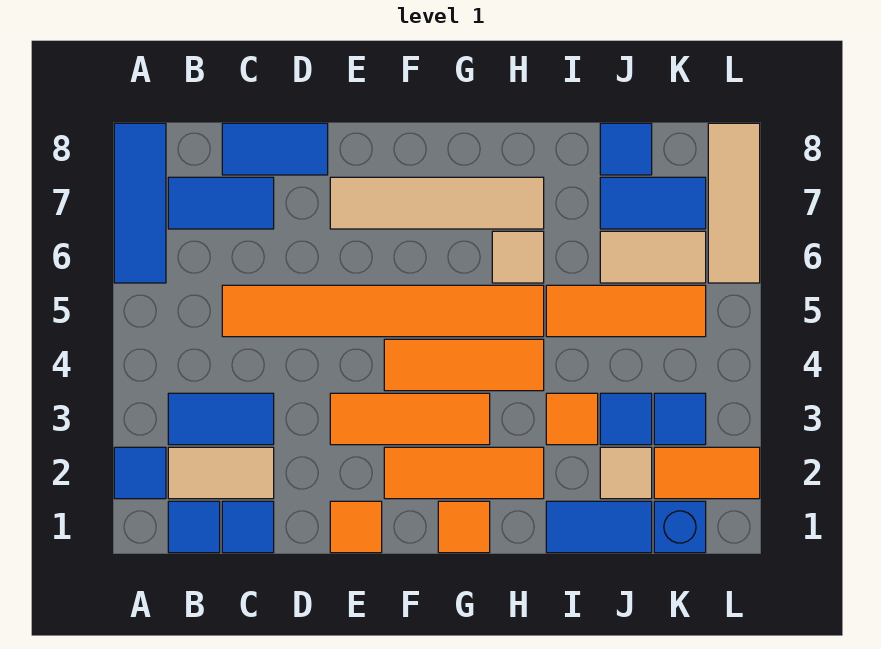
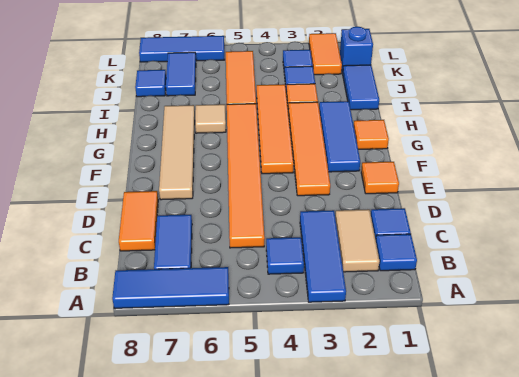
blue tile A2 level 1 -> blue tile B4 level 1
blue tile B3:C3 level 1 -> blue tile A3:C3 level 1
blue tile C8:D8 level 1 -> orange tile C8:D8 level 1
orange tile E3:G3 level 1 -> orange tile E3:H3 level 1
orange tile F2:H2 level 1 -> blue tile F2:H2 level 1
orange tile F4:H4 level 1 -> orange tile F4:I4 level 1
tan tile J2 level 1 -> none
tan tile J6:K6 level 1 -> none
tan tile L6:L8 level 1 -> blue tile L6:L8 level 1

